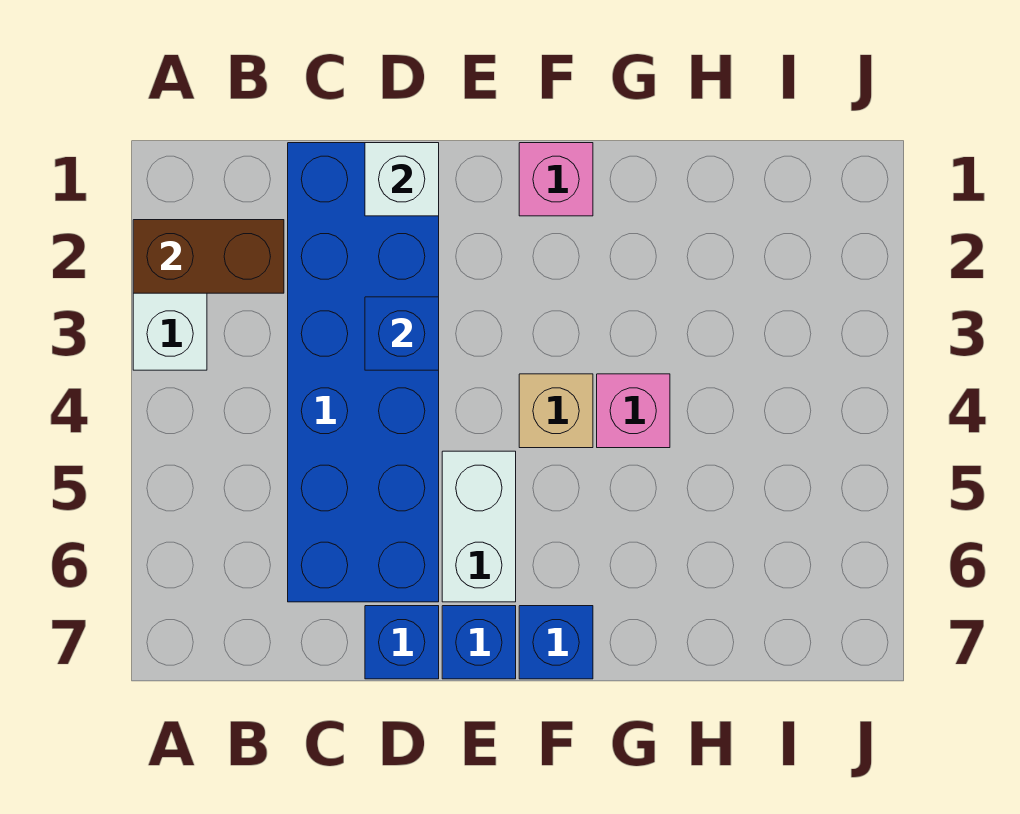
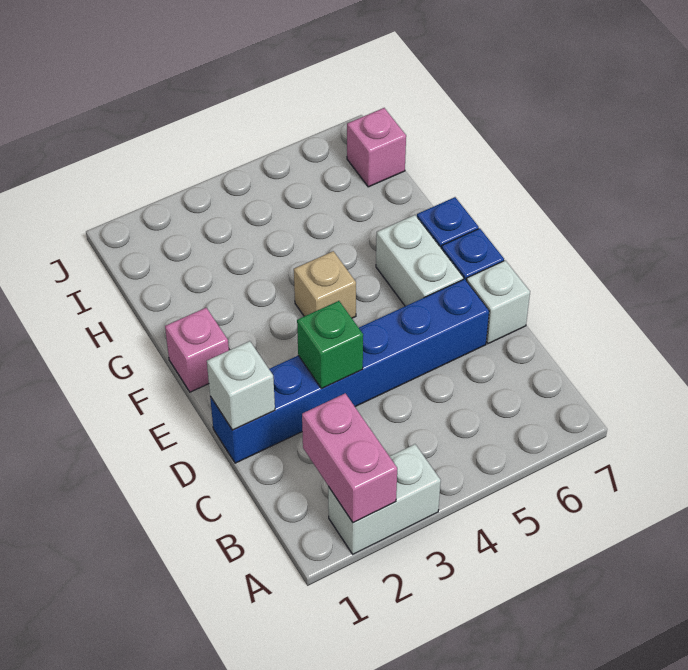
brown brick A2:B2 level 2 -> pink brick A2:B2 level 2
blue brick C1:D6 level 1 -> blue brick D1:D6 level 1
blue brick D3 level 2 -> green brick D3 level 2
blue brick D7 level 1 -> white brick D7 level 1
white brick E5:E6 level 1 -> white brick E6:F6 level 1
pink brick G4 level 1 -> pink brick I7 level 1

